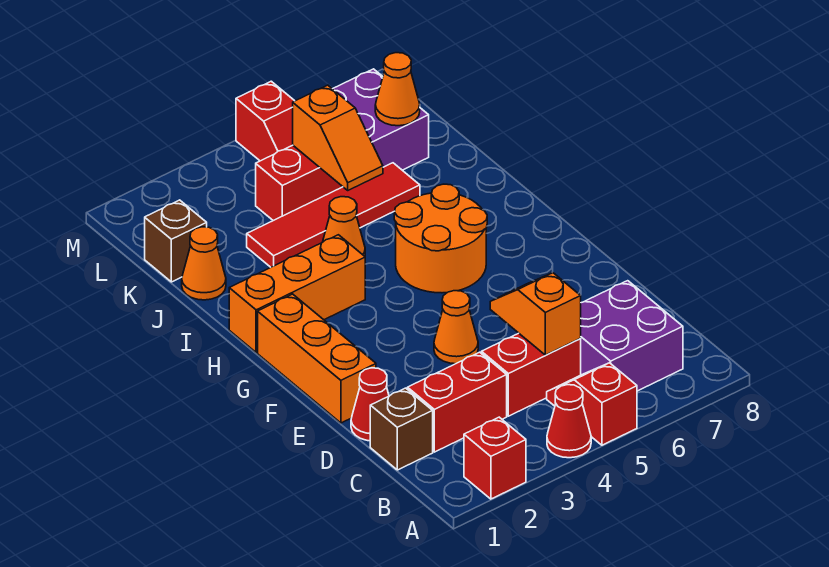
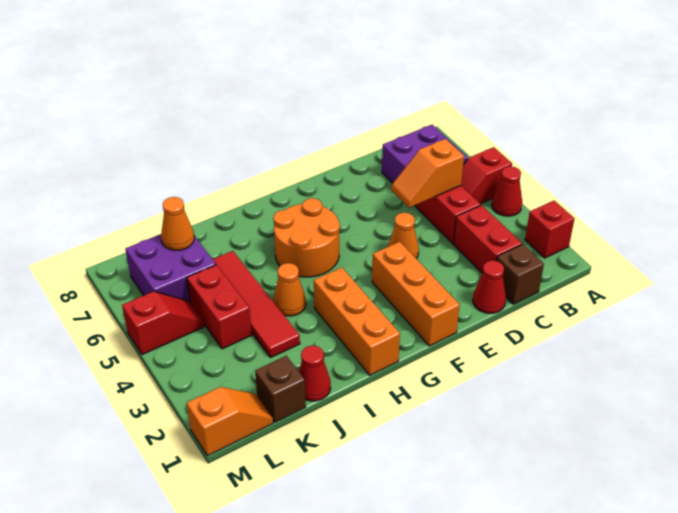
orange brick E1:G1 level 1 -> orange brick F1:F3 level 1
orange cone J1 level 1 -> red cone J1 level 1
orange slope J5:K5 level 2 top K -> orange slope L1:M1 level 1 top M

